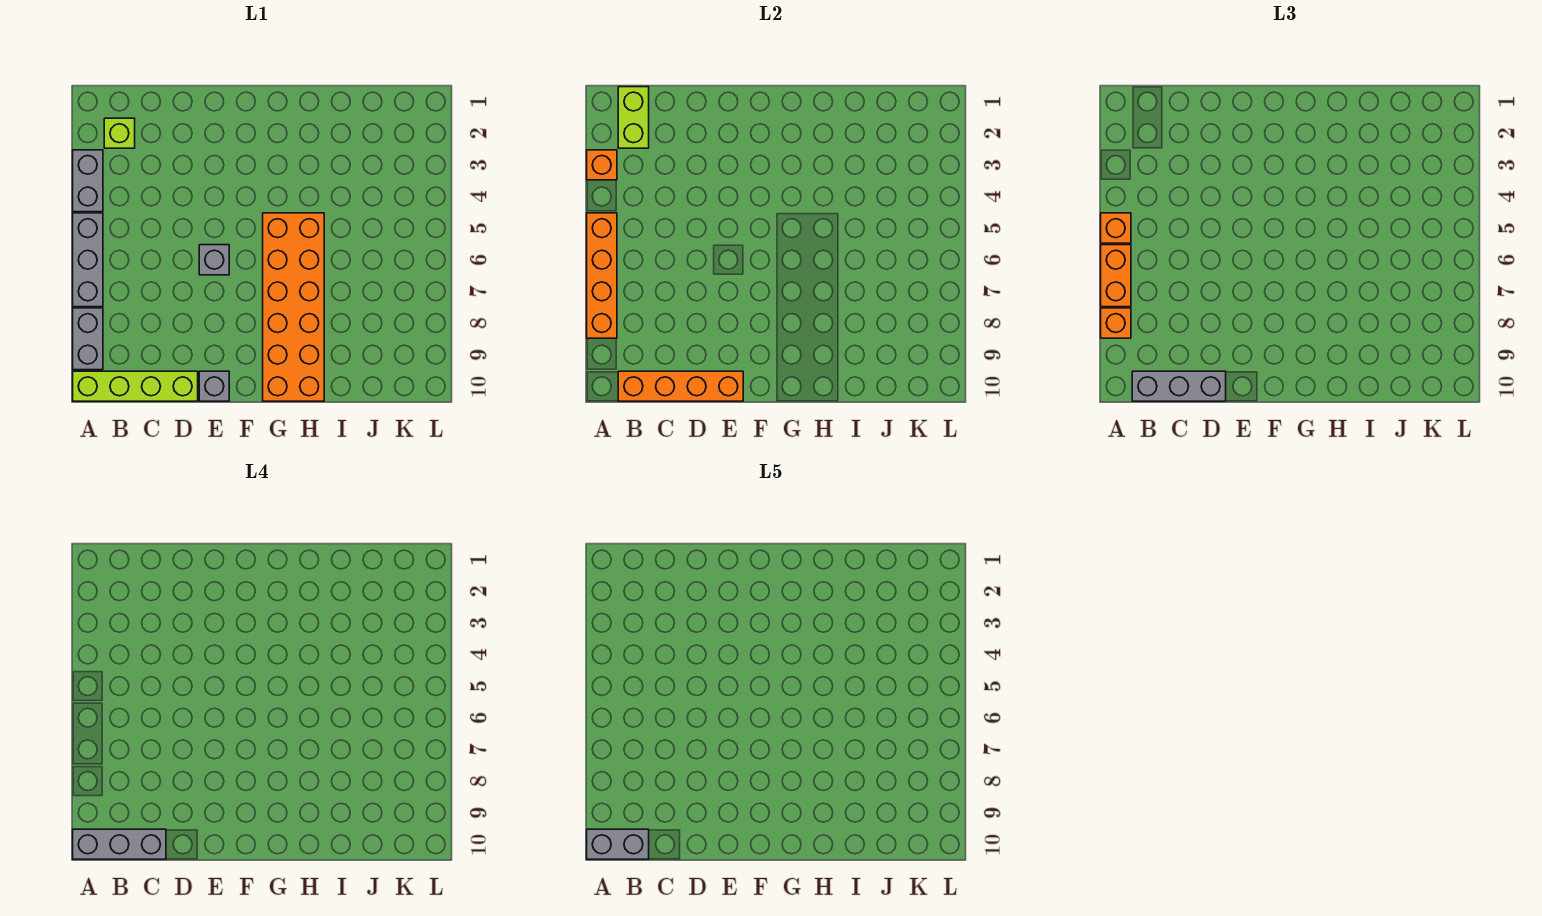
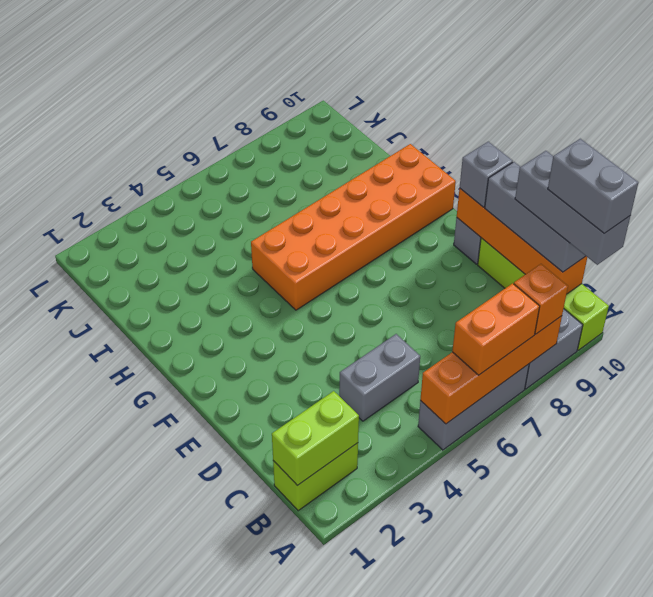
grey brick A3:A4 level 1 -> grey brick C4:C5 level 1
orange brick A3 level 2 -> none
orange brick A5 level 3 -> none
lime brick B2 level 1 -> lime brick B1:B2 level 1
grey brick E6 level 1 -> grey brick E10 level 3

